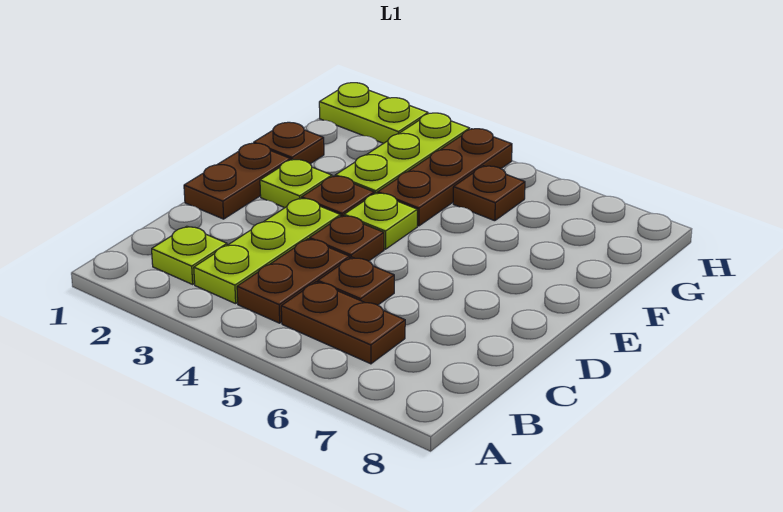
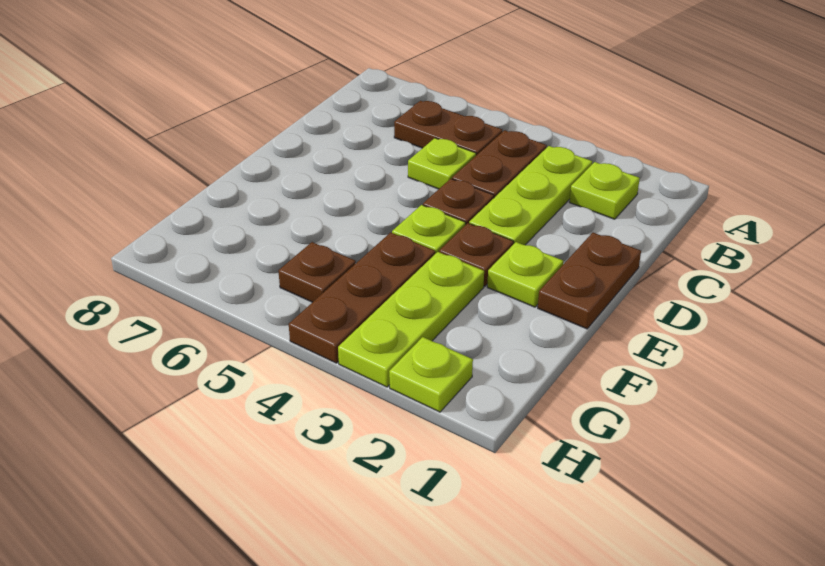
brown plate C5 level 1 -> lime plate C5 level 1
brown plate F1 level 1 -> none
lime plate H1:H2 level 1 -> lime plate H2 level 1

